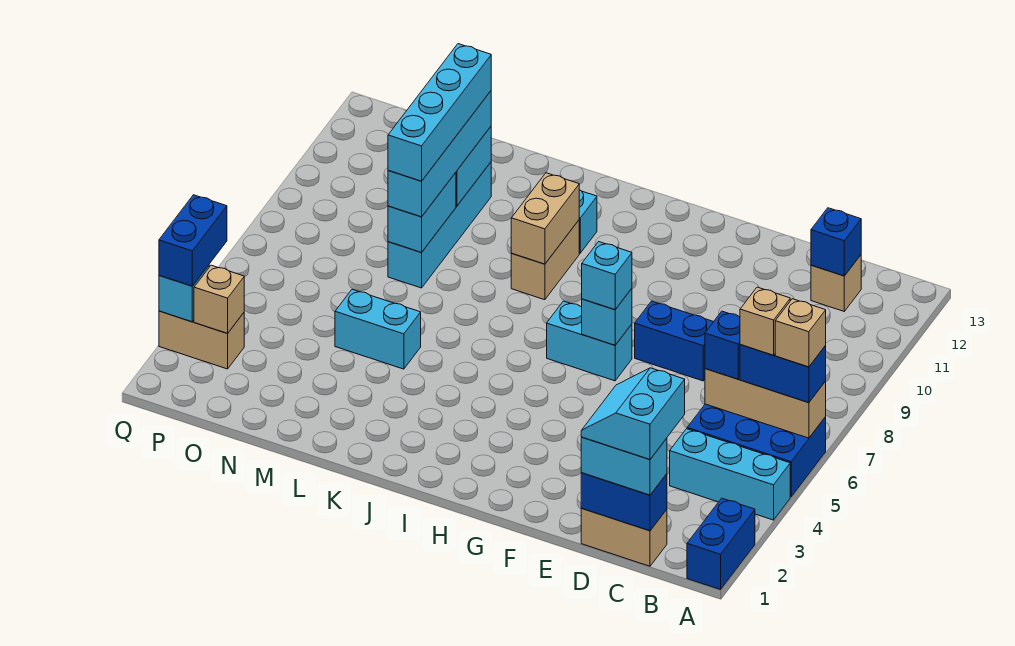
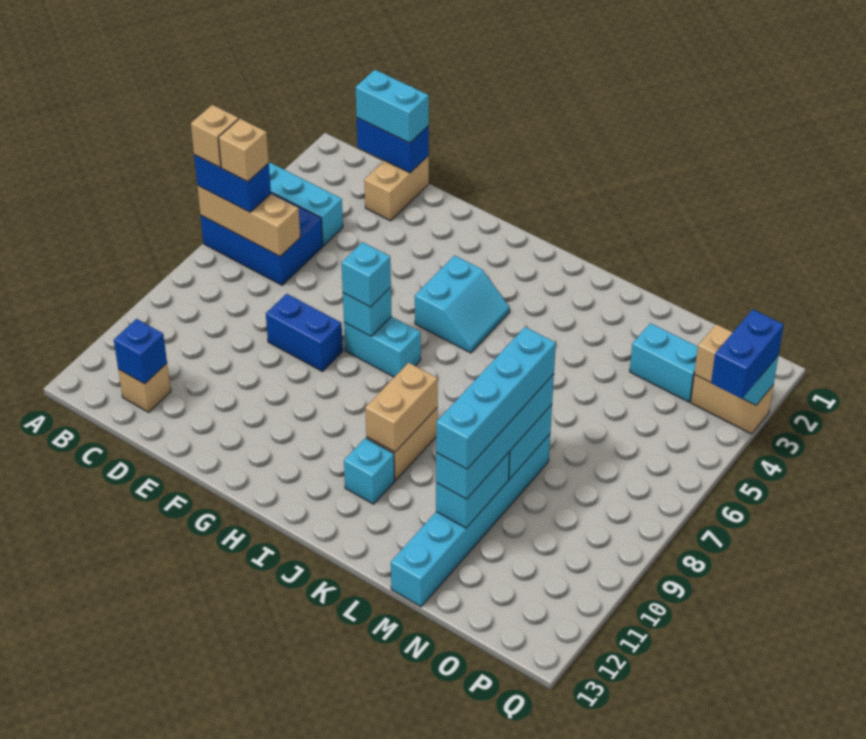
blue brick A1:A2 level 1 -> none
tan brick C1:D1 level 1 -> tan brick D1:D2 level 1
cyan slope C1:D2 level 4 top C -> cyan slope H4:I5 level 1 top H
blue brick C6 level 3 -> none
cyan brick L5:M5 level 1 -> cyan brick N3:O3 level 1
cyan brick M8:M11 level 1 -> cyan brick M8:M13 level 1

